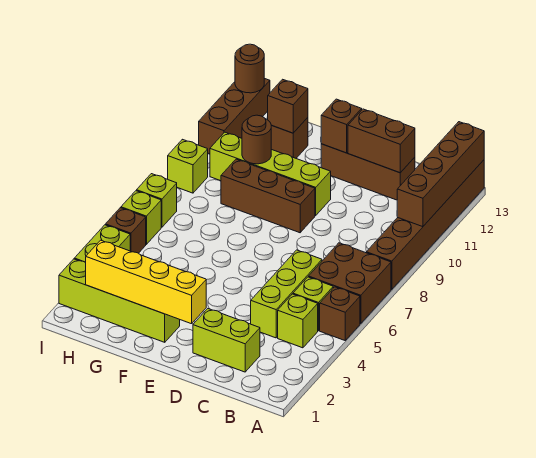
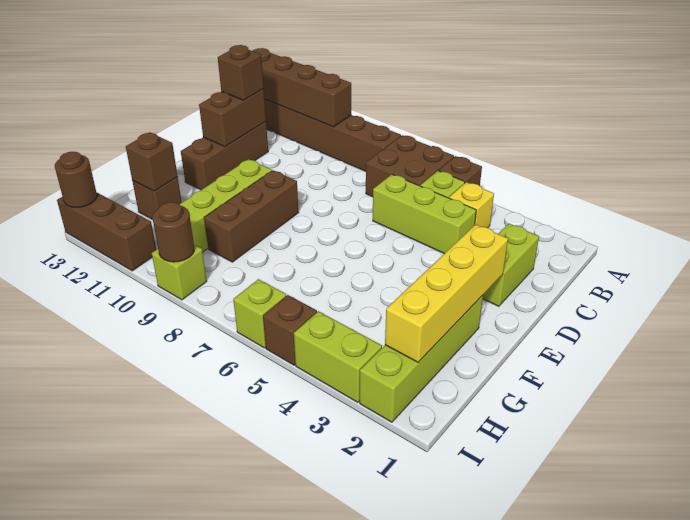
lime brick B4 level 1 -> yellow brick B4 level 1
brown brick E12 level 2 -> brown brick C12 level 3
brown round brick G10 level 2 -> brown round brick I9 level 2
lime brick I7 level 1 -> none

